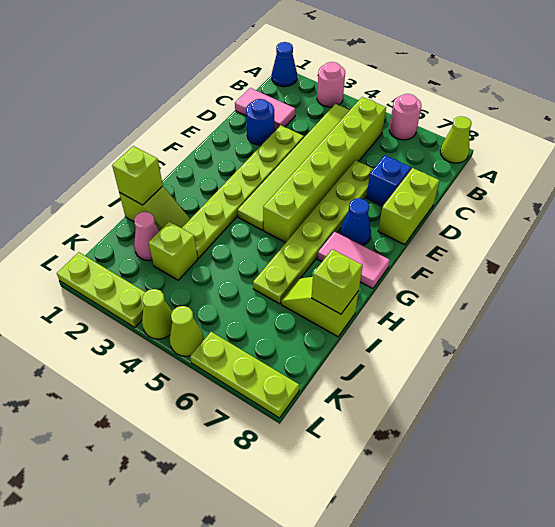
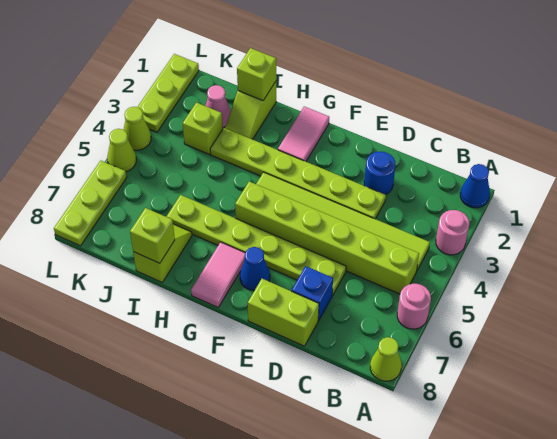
pink tile C1:C2 level 1 -> pink tile G1:G2 level 1

